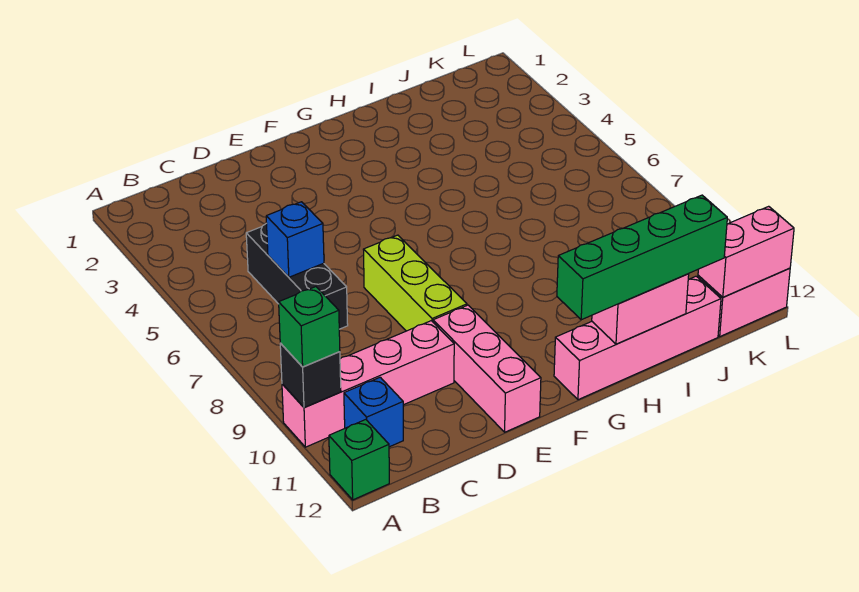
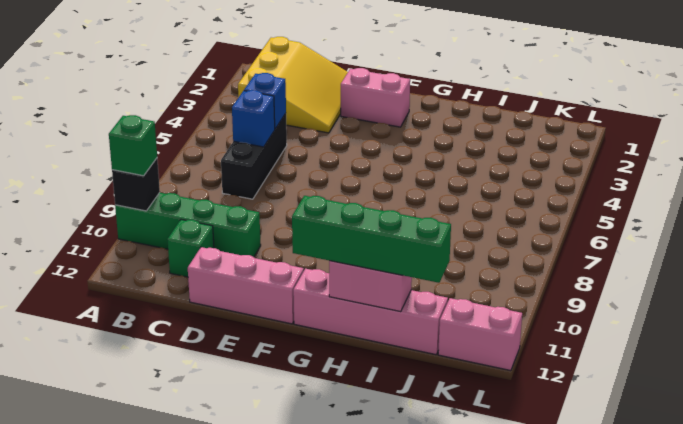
pink brick A10:D10 level 1 -> green brick A10:D10 level 1
green brick A12 level 1 -> green brick C11 level 1
none -> yellow slope B1:D3 level 1 top B
blue brick B11 level 1 -> blue brick C5 level 2
lime brick E7:E9 level 1 -> none
pink brick E10:E12 level 1 -> pink brick D12:F12 level 1
pink brick K12:L12 level 2 -> pink brick E2:F2 level 1

